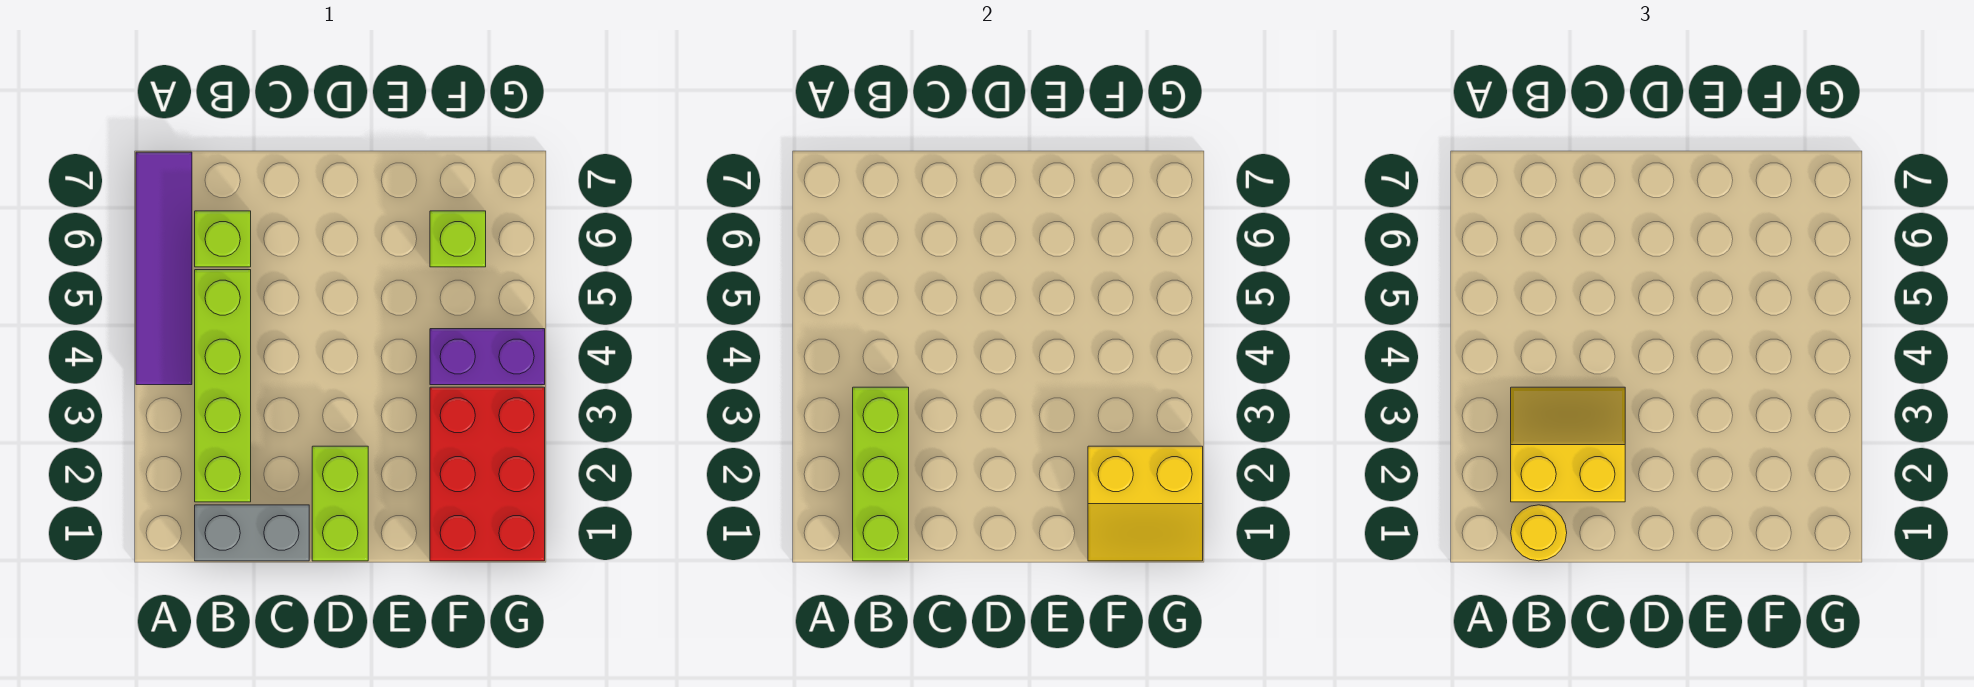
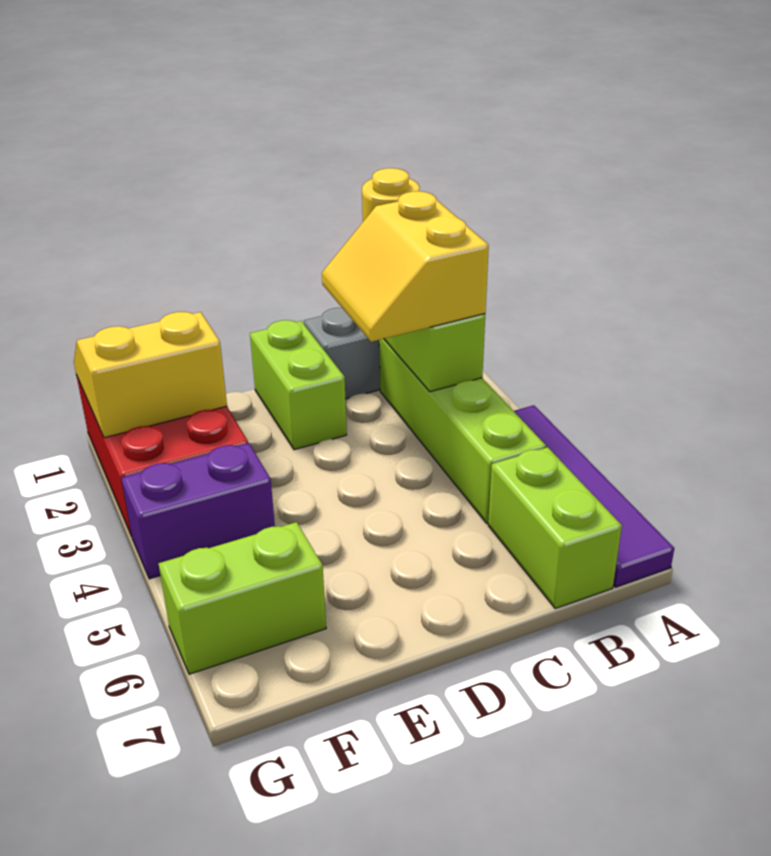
yellow slope B2:C3 level 3 top 2 -> yellow slope B2:C3 level 3 top B
lime brick B6 level 1 -> lime brick B6:B7 level 1
lime brick F6 level 1 -> lime brick F6:G6 level 1

